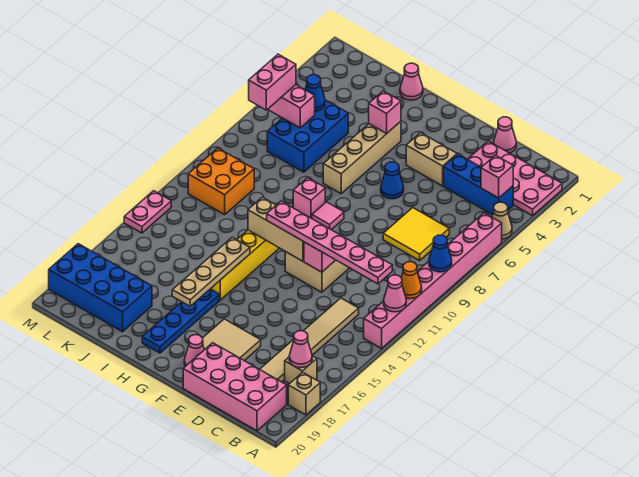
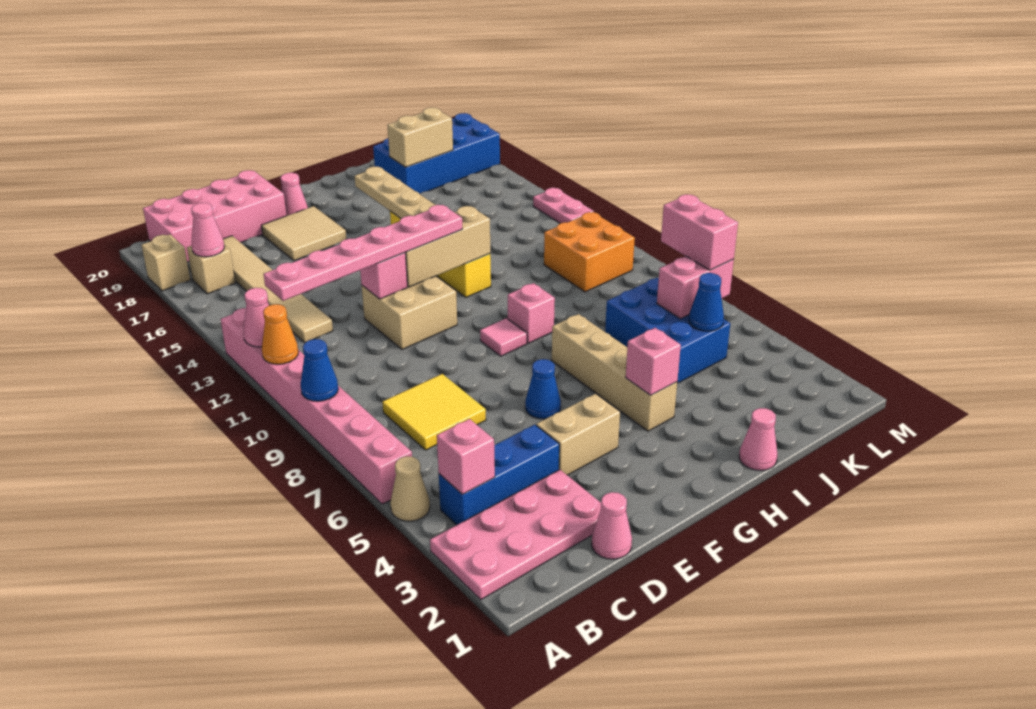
blue plate H16:H19 level 1 -> none
none -> tan brick J18:K18 level 2

